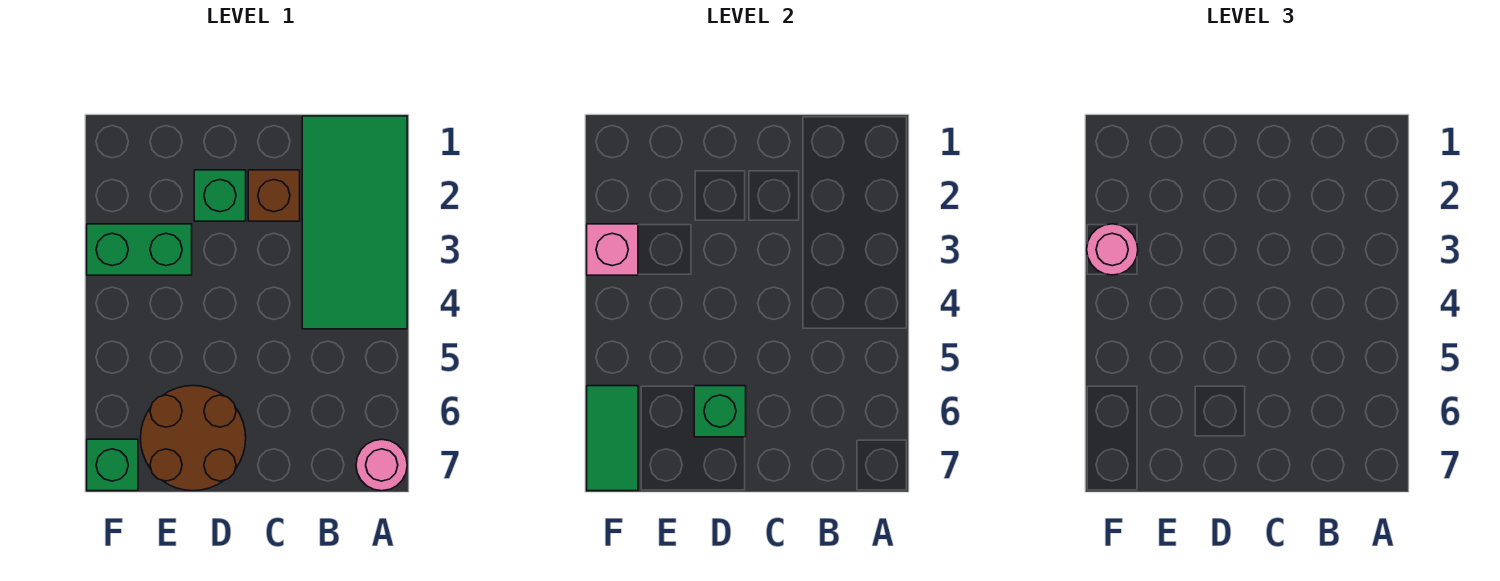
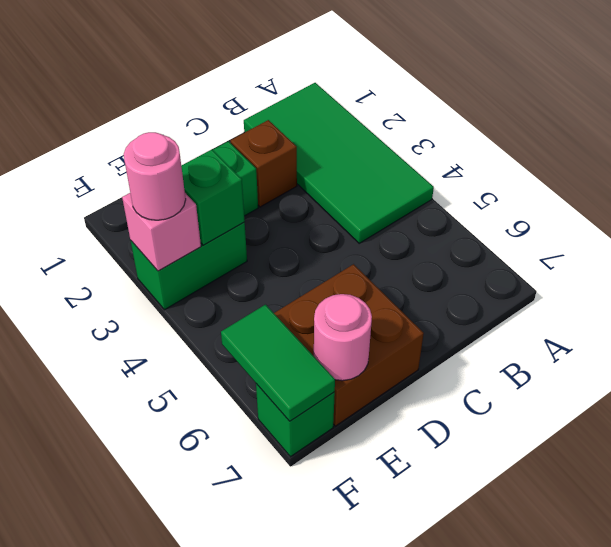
pink round brick A7 level 1 -> pink round brick E7 level 2
brown round brick D6:E7 level 1 -> brown brick D6:E7 level 1
green brick D6 level 2 -> green brick E3 level 2

